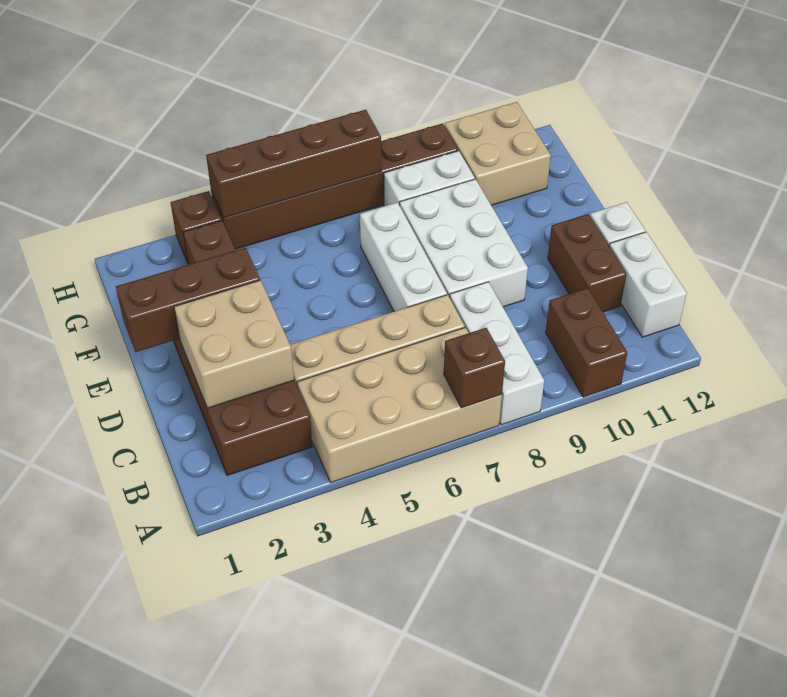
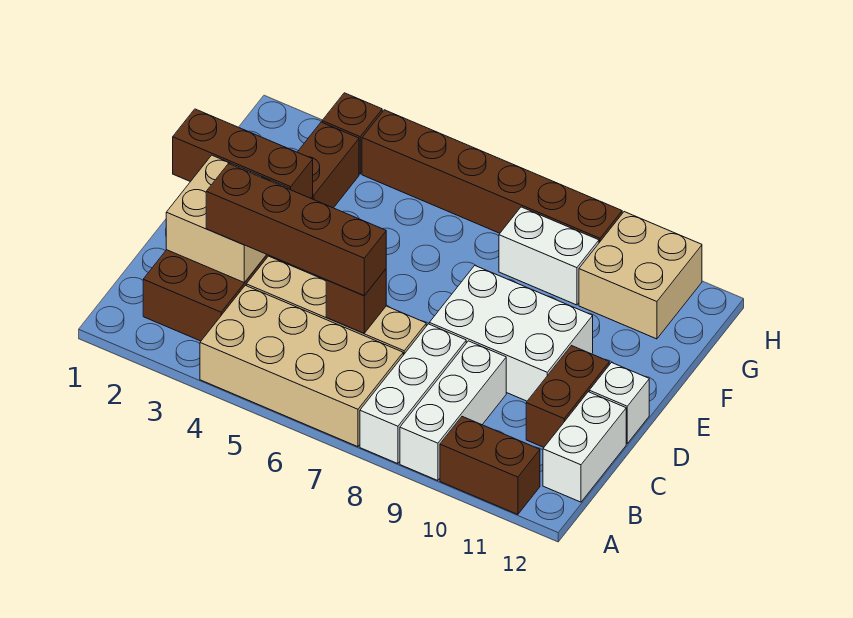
brown brick A7 level 2 -> brown brick C6 level 2
brown brick A10:B10 level 1 -> brown brick A10:A11 level 1
white brick D7:F7 level 1 -> white brick A9:C9 level 1
white brick D8:F9 level 1 -> white brick D8:E10 level 1
brown brick H4:H7 level 2 -> brown brick C3:C6 level 3

